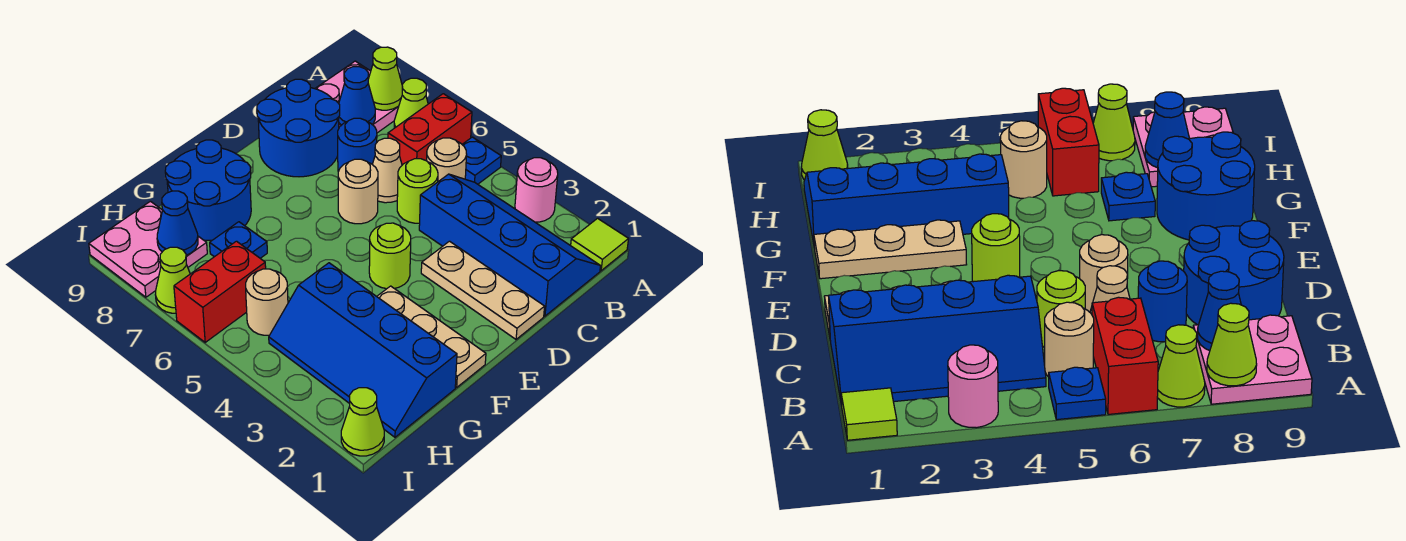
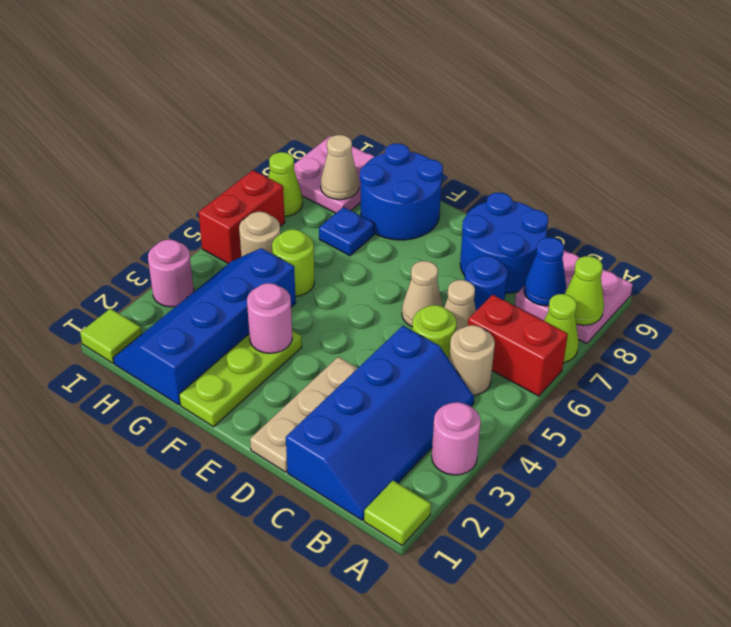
blue plate A5 level 1 -> none
tan round brick D6 level 1 -> tan cone D6 level 1
lime round brick E4 level 1 -> lime round brick G5 level 1
tan plate F1:F3 level 1 -> lime plate F1:F3 level 1
none -> pink round brick F3 level 2
red brick H6:I6 level 1 -> red brick I5:I6 level 1
blue cone H8 level 2 -> tan cone H8 level 2
lime cone I1 level 1 -> lime tile I1 level 1
none -> pink round brick I3 level 1

